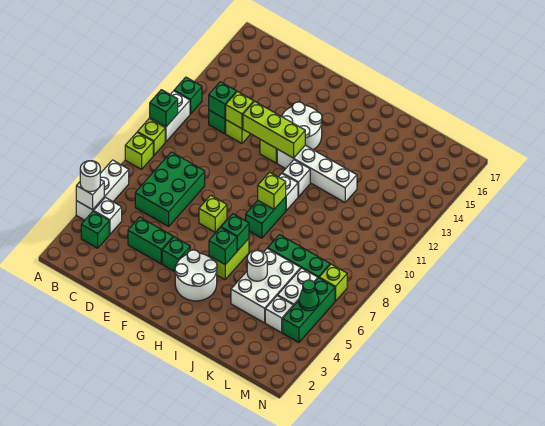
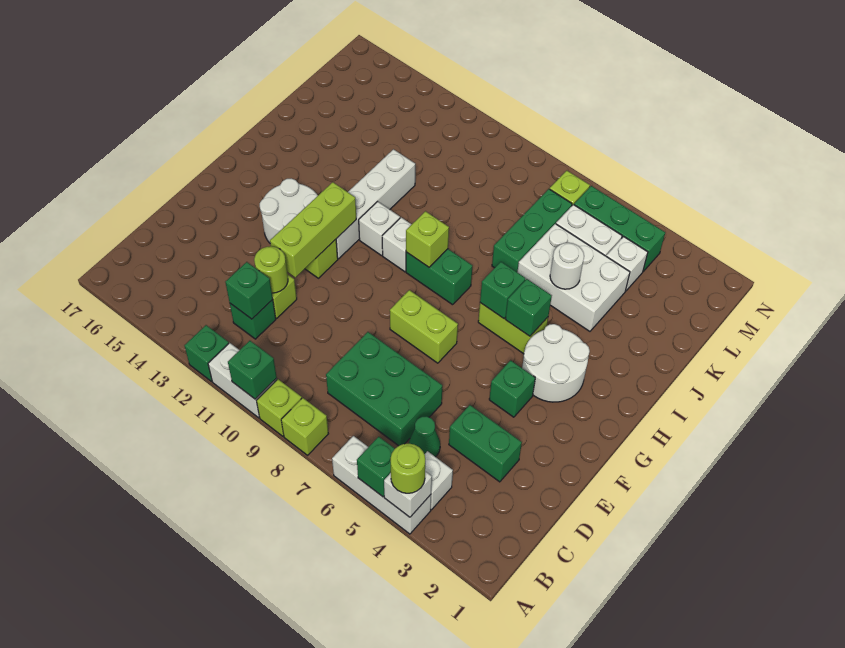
white round brick A4 level 3 -> lime round brick A4 level 3
green brick B3 level 1 -> green brick A5 level 2
green brick D4:E4 level 1 -> green brick D3:D4 level 1
lime brick D12 level 2 -> lime round brick D12 level 2
lime brick F7 level 1 -> lime brick F7:F8 level 1
green cone M5 level 2 -> green cone C5 level 1

